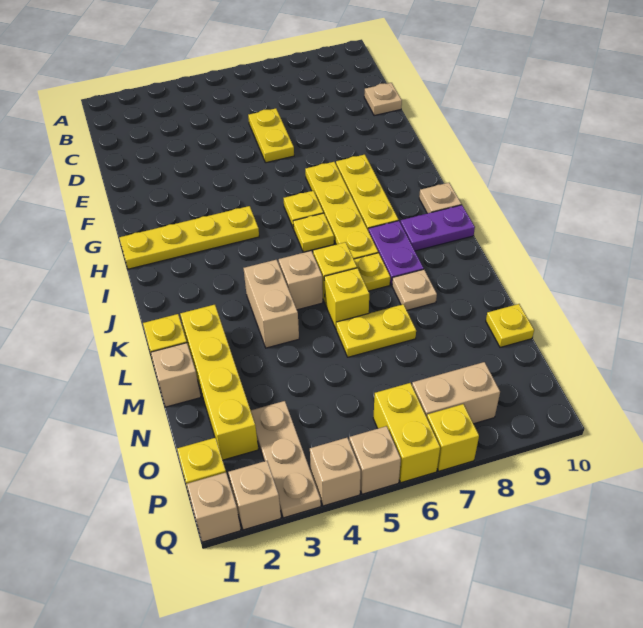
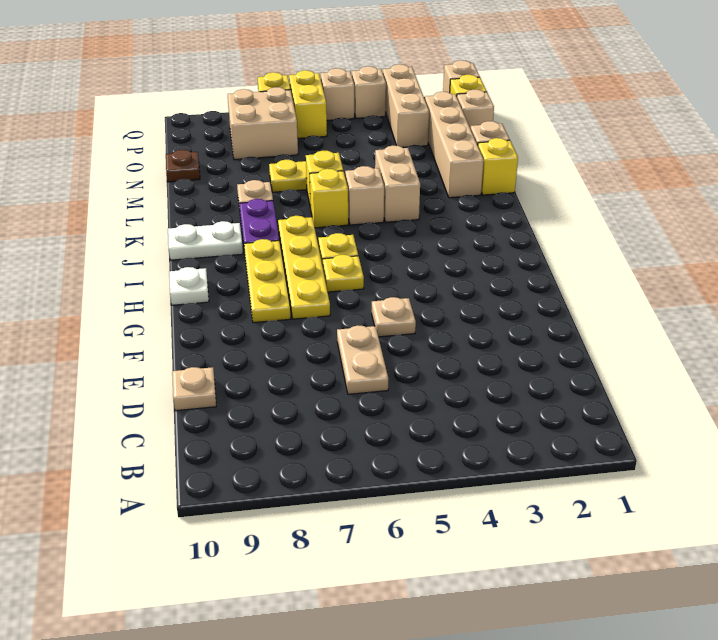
yellow plate D6:E6 level 1 -> tan plate D6:E6 level 1
yellow plate H1:H4 level 1 -> none
none -> white plate H10 level 1
tan plate I10 level 1 -> tan plate F5 level 1
purple plate J9:J10 level 1 -> white plate J9:J10 level 1
yellow plate K7 level 1 -> none
yellow brick L2:O2 level 1 -> tan brick L2:O2 level 1
yellow plate N10 level 1 -> brown plate N10 level 1
tan plate O3:Q3 level 1 -> tan brick O3:Q3 level 1
tan brick P7:P8 level 1 -> tan brick O7:P8 level 1
tan brick Q2 level 1 -> tan brick O1 level 1

